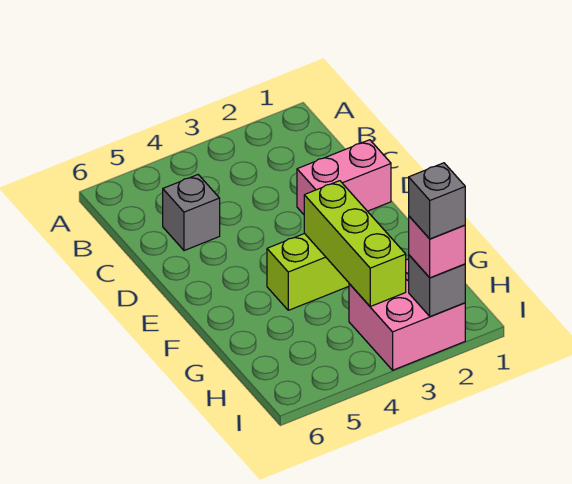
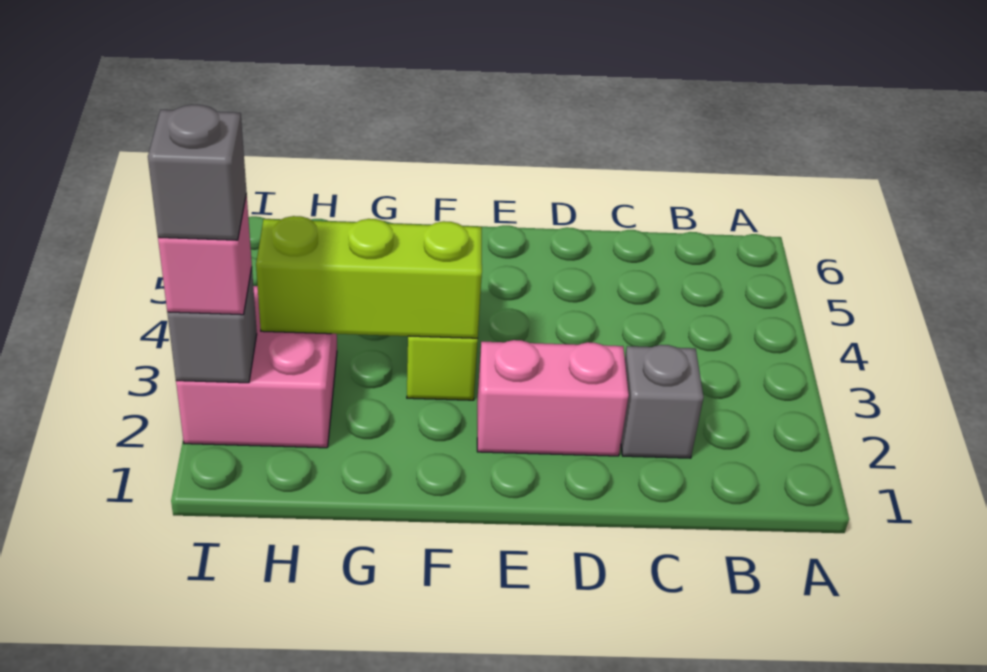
grey brick C5 level 1 -> grey brick C2 level 1
pink brick D1:D2 level 1 -> pink brick D2:E2 level 1

